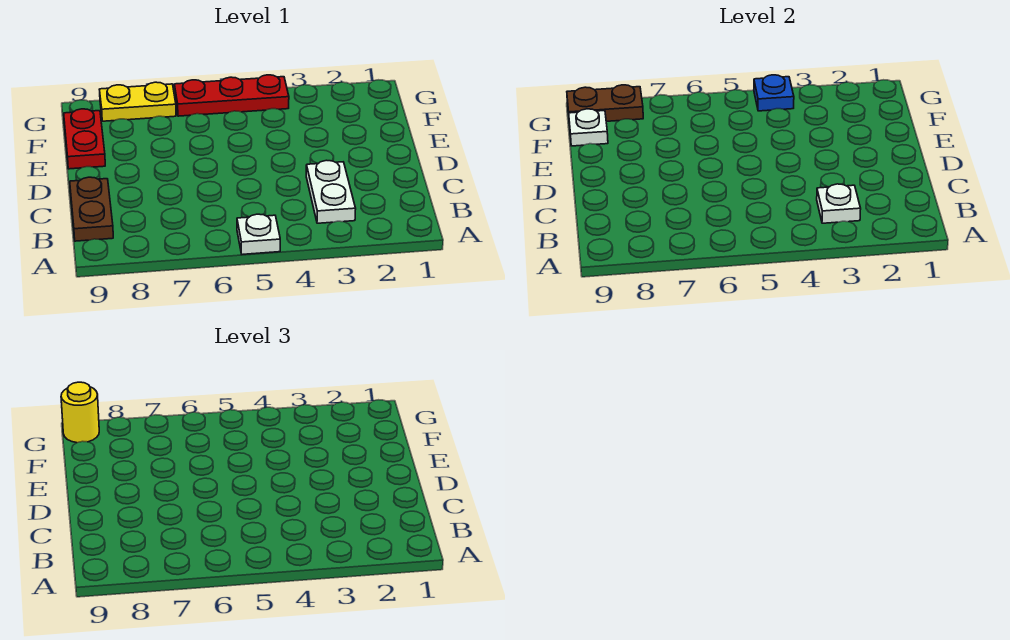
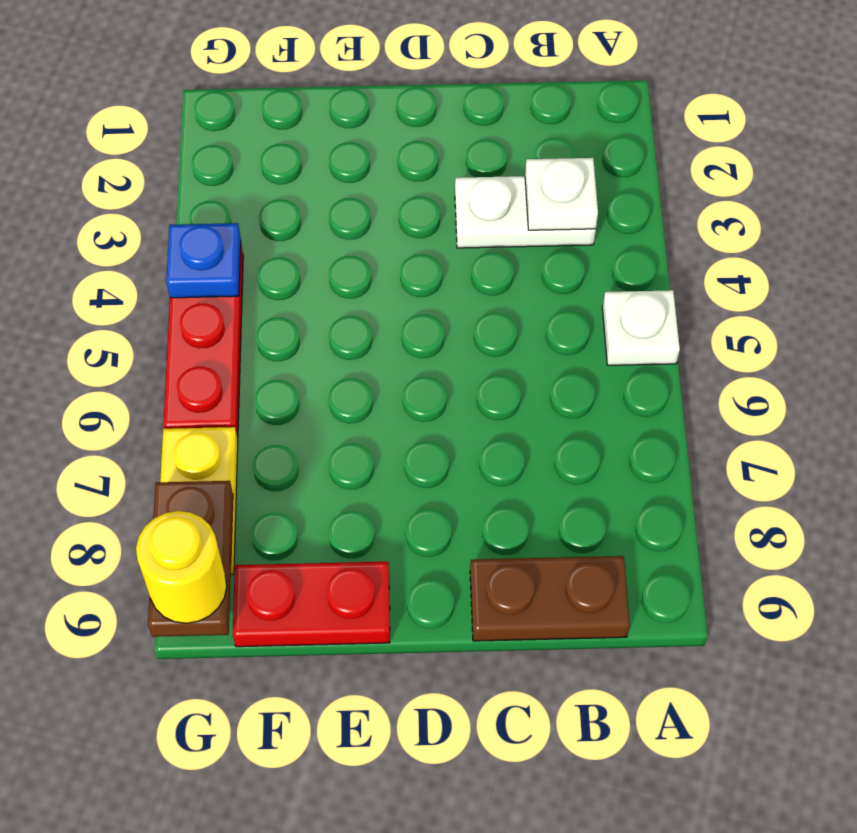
white plate F9 level 2 -> none

